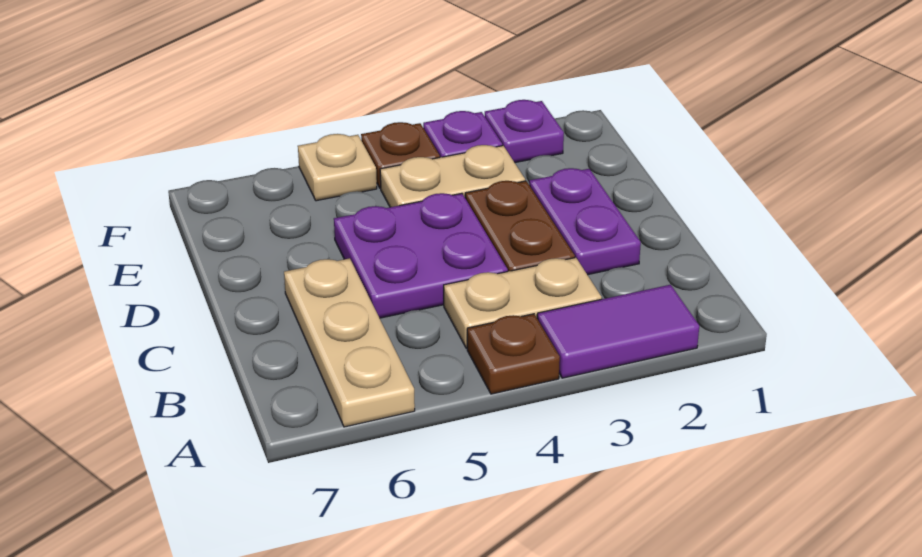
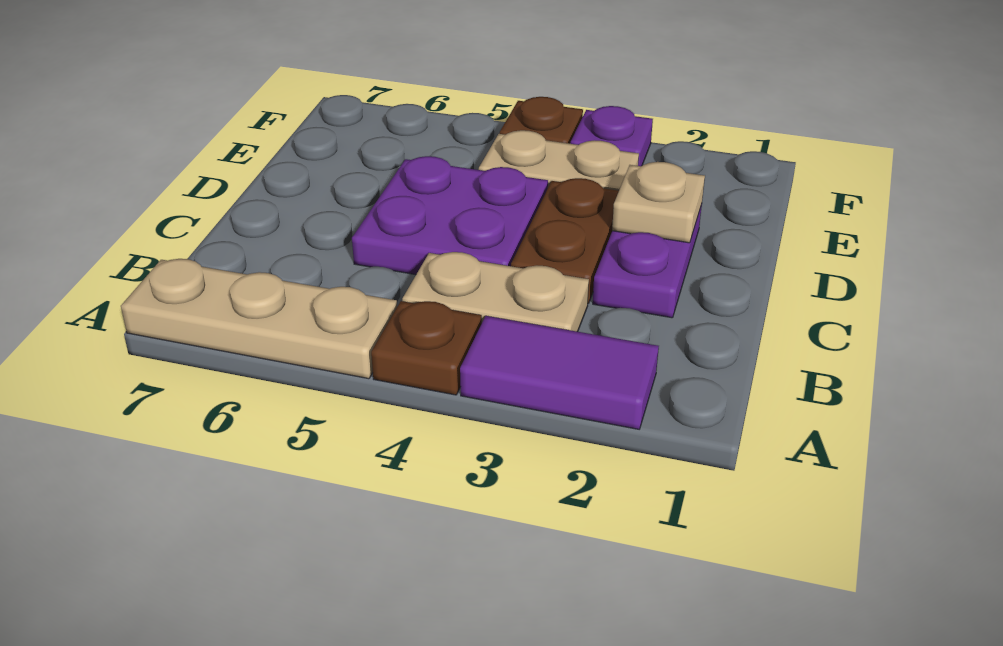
tan plate A6:C6 level 1 -> tan plate A5:A7 level 1
purple plate F2 level 1 -> none
tan plate F5 level 1 -> tan plate D2 level 2

